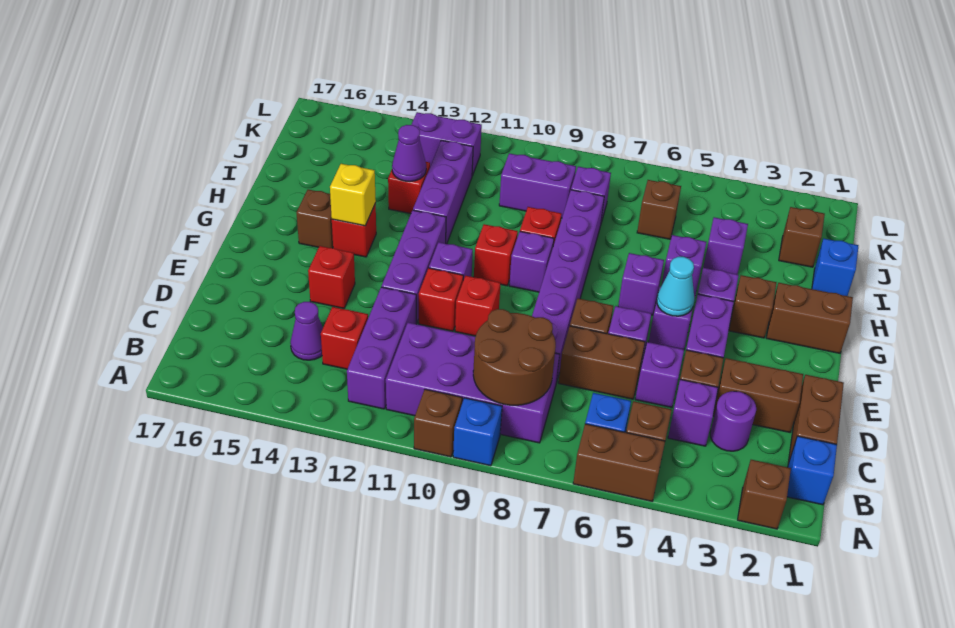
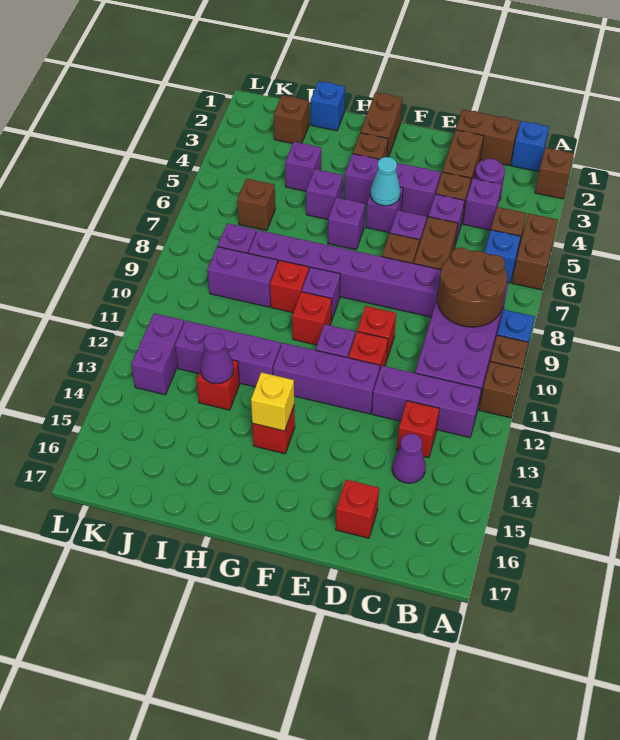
red brick E14 level 1 -> red brick D16 level 1
brown brick G15 level 1 -> brown brick A11 level 1
purple brick J9:J10 level 1 -> purple brick I9:J9 level 1

